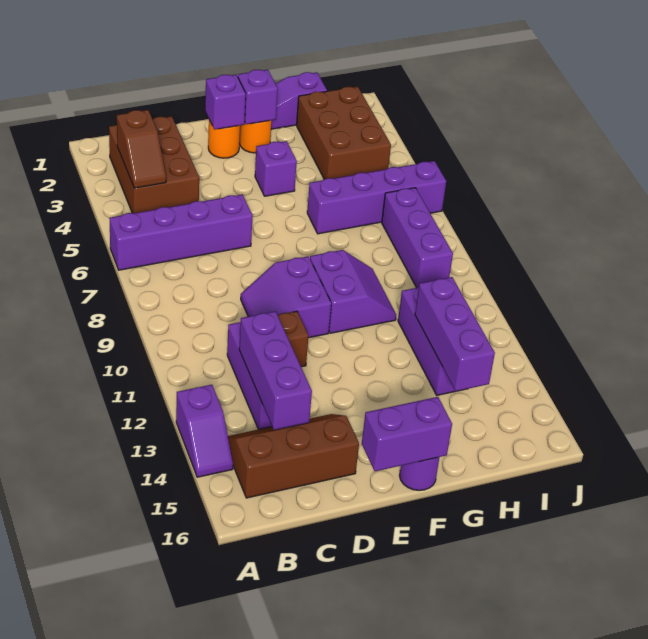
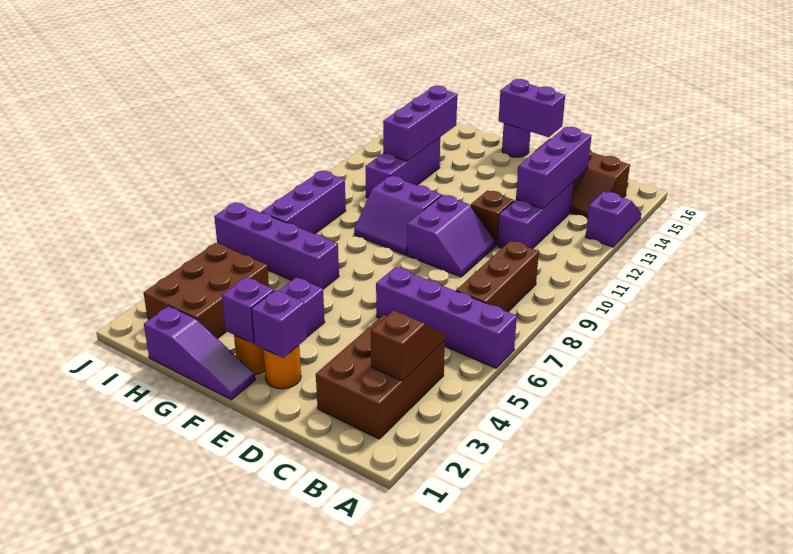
none -> brown brick B7:B9 level 1
purple slope F9:G10 level 1 top F -> purple slope F9:G10 level 1 top 10

